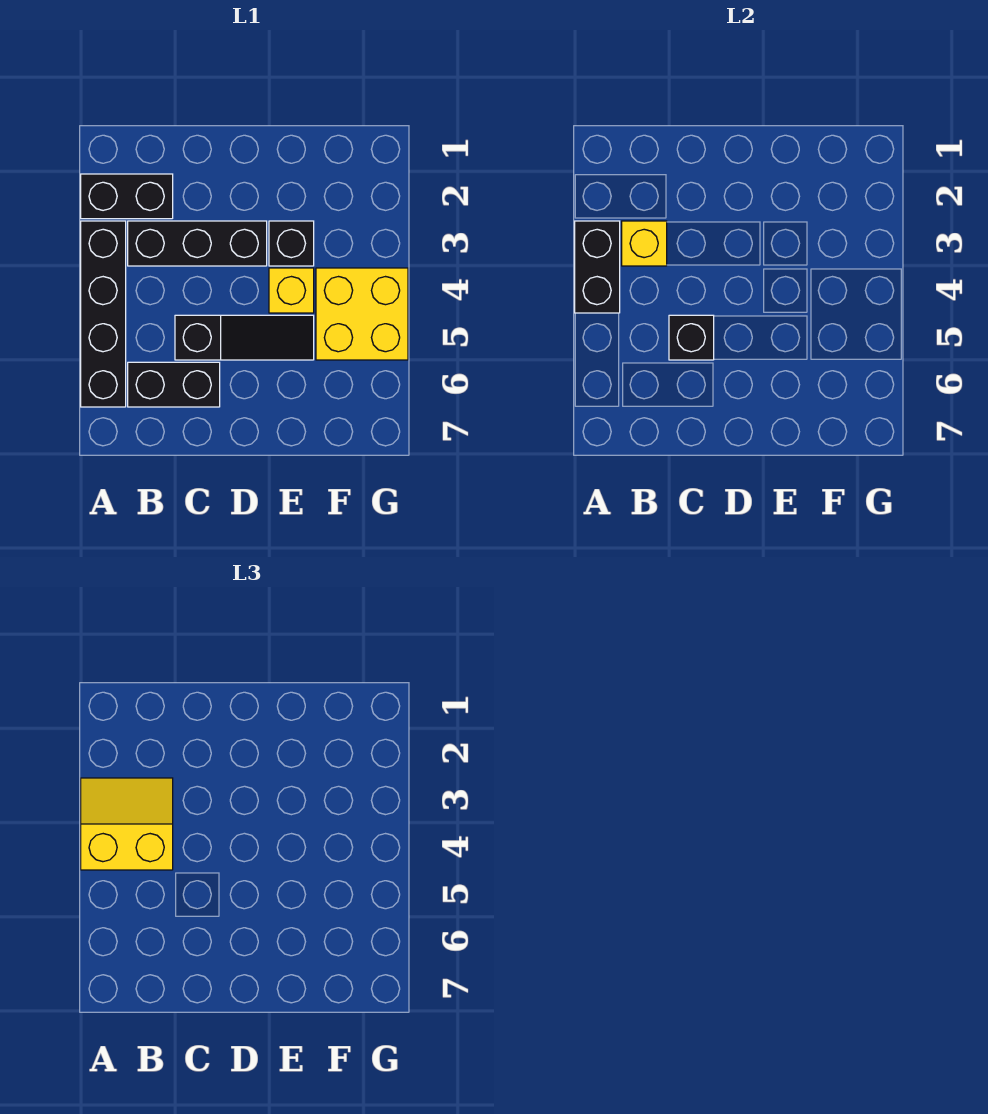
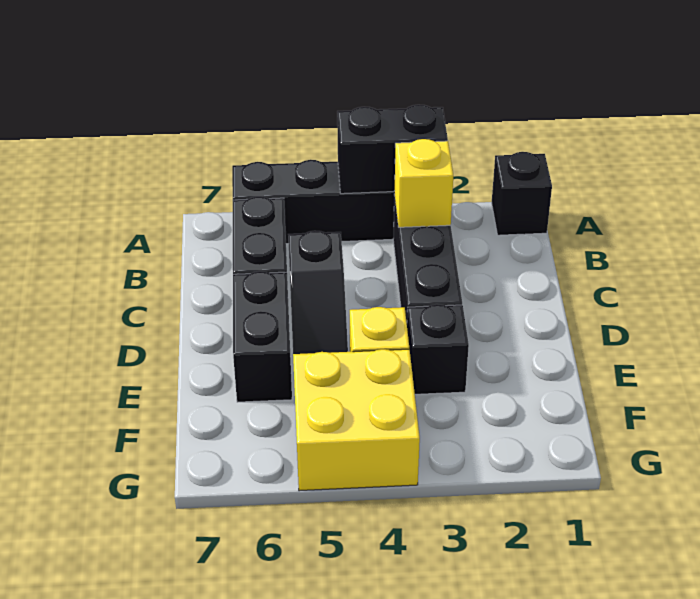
black brick A2:B2 level 1 -> black brick D6:E6 level 1
yellow slope A3:B4 level 3 top 4 -> none
black brick C5 level 2 -> black brick A1 level 1

